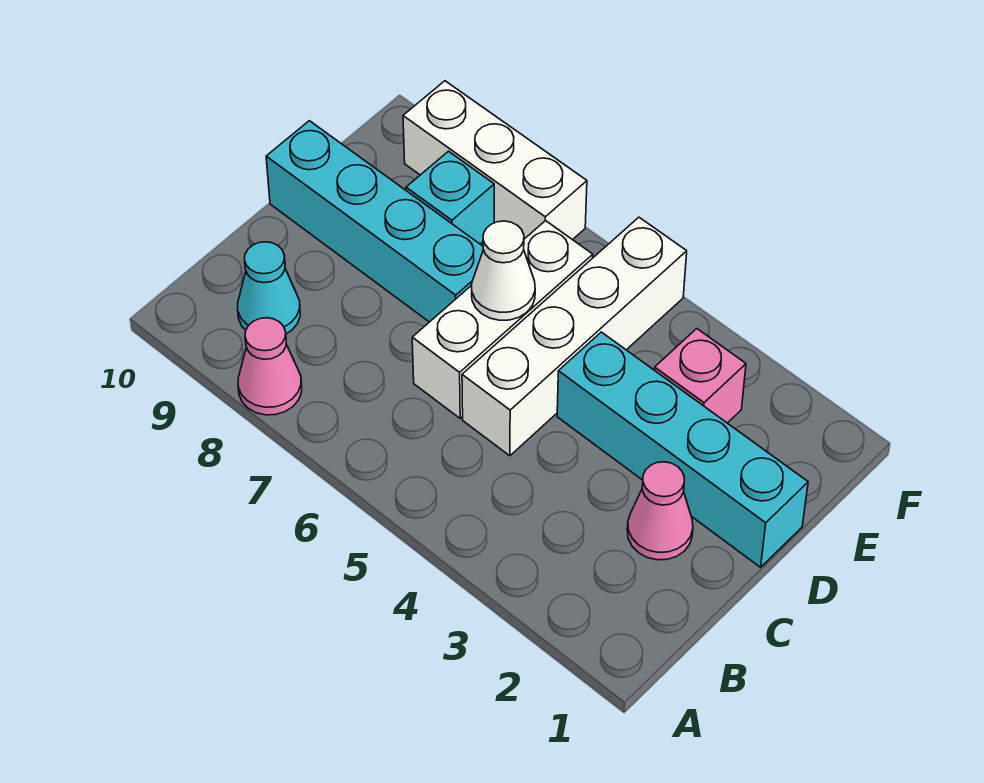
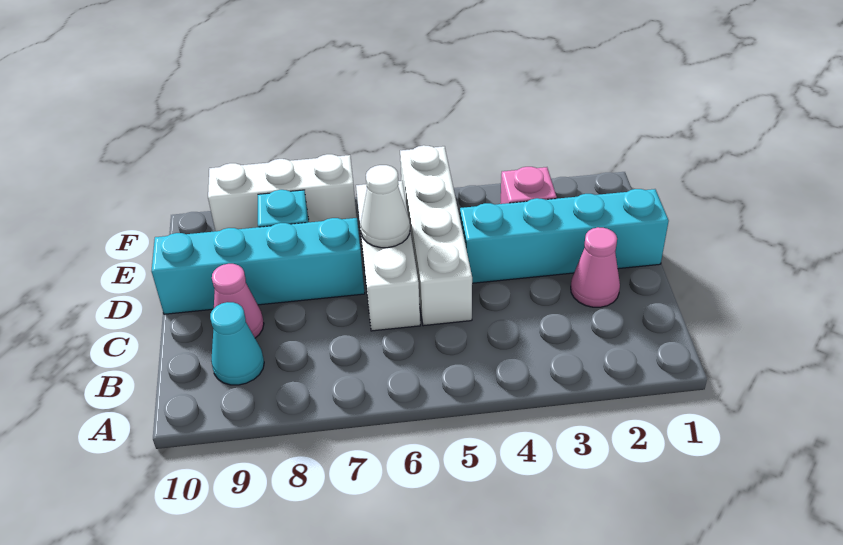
pink cone A8 level 1 -> pink cone C9 level 1

